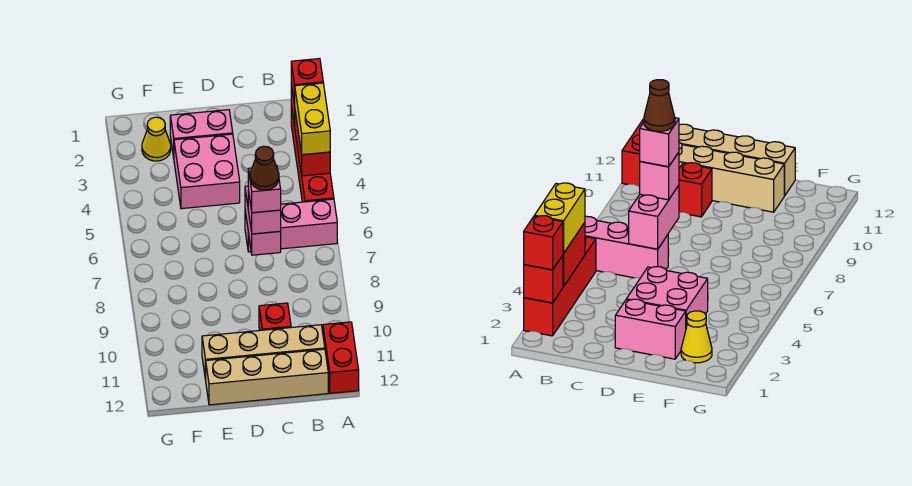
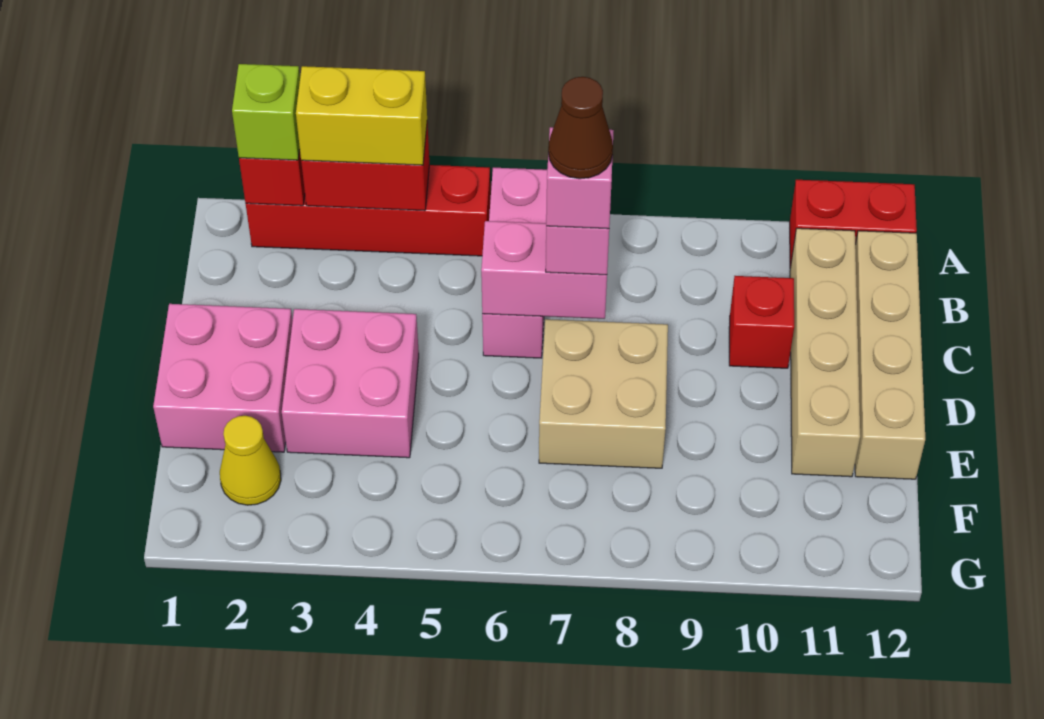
red brick A2 level 3 -> lime brick A2 level 3
pink brick D2:E2 level 1 -> pink brick D1:E2 level 1
none -> tan brick D7:E8 level 1

